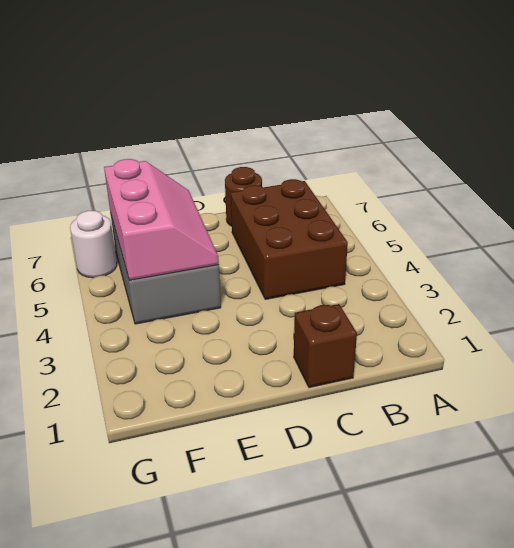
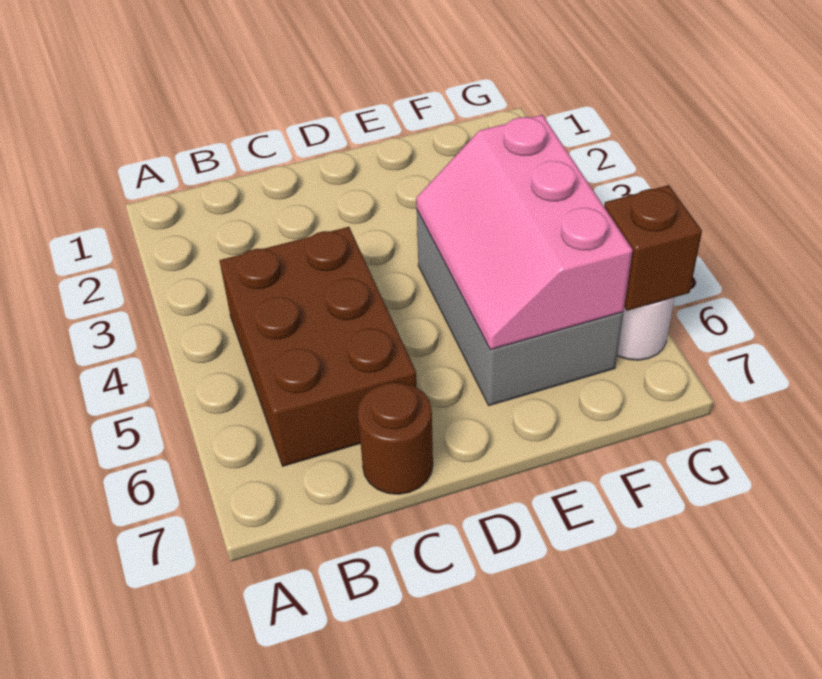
brown brick C1 level 1 -> brown brick G6 level 2

